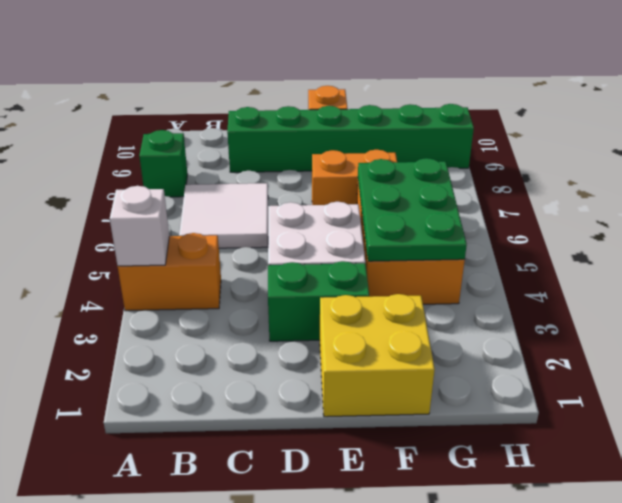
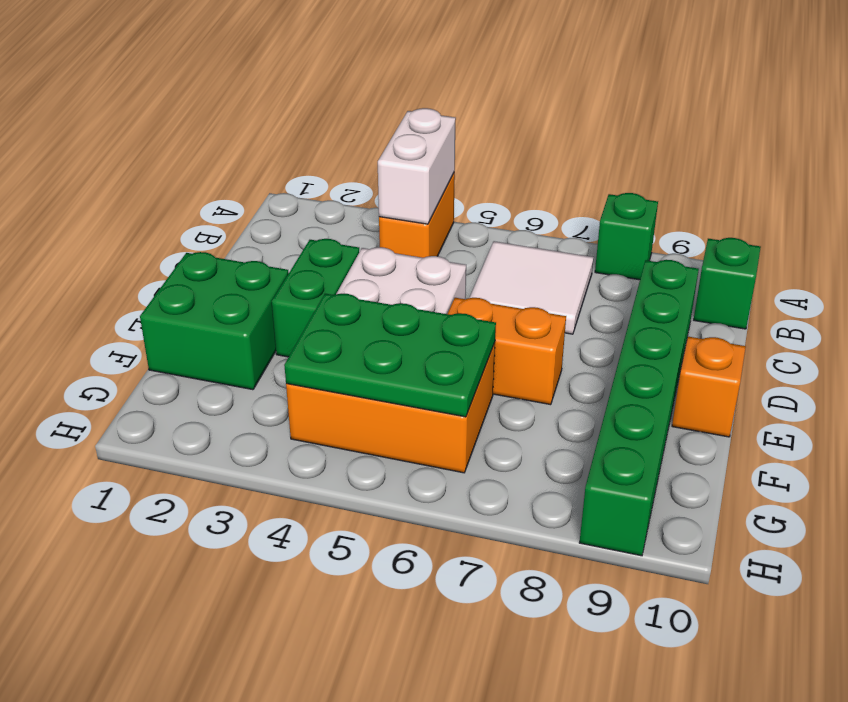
white brick A4 level 2 -> white brick A4:B4 level 2
none -> green brick B10 level 1
yellow brick E1:F2 level 1 -> green brick E1:F2 level 1
orange brick E7:F7 level 1 -> orange brick E6:E7 level 1

